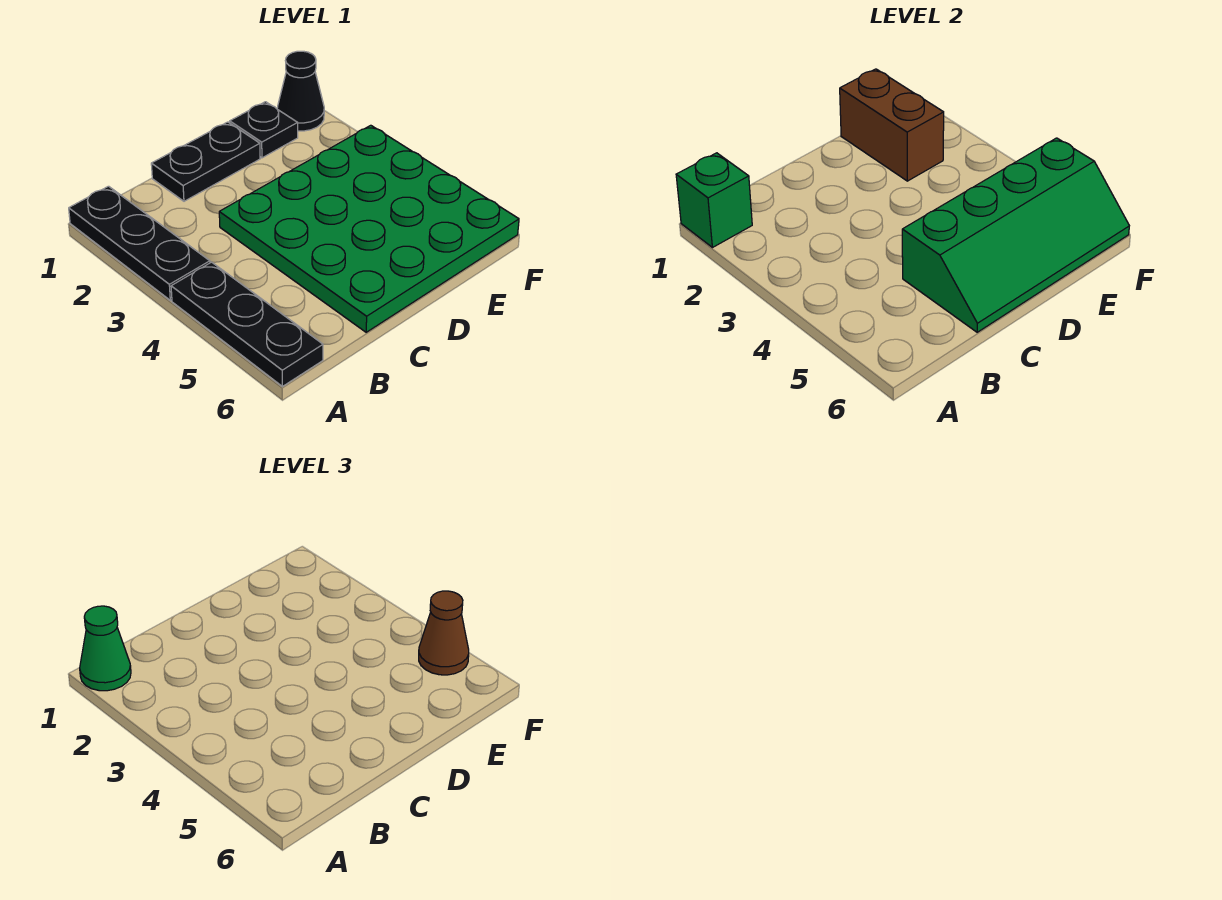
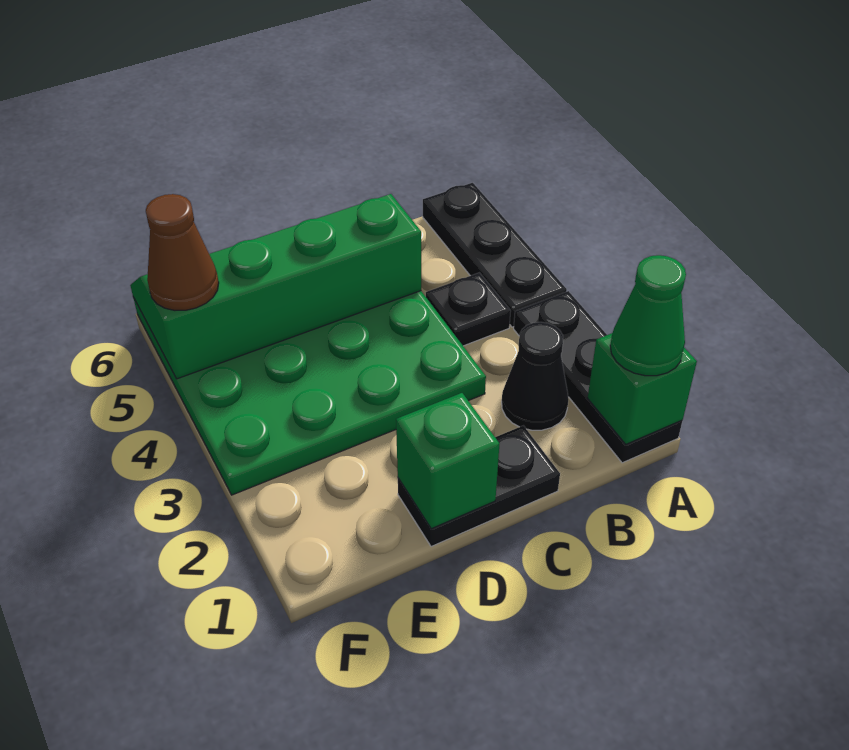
none -> green brick D1 level 2
black plate E1 level 1 -> black plate B4 level 1
brown brick E1:E2 level 2 -> none
black cone F1 level 1 -> black cone B2 level 1

